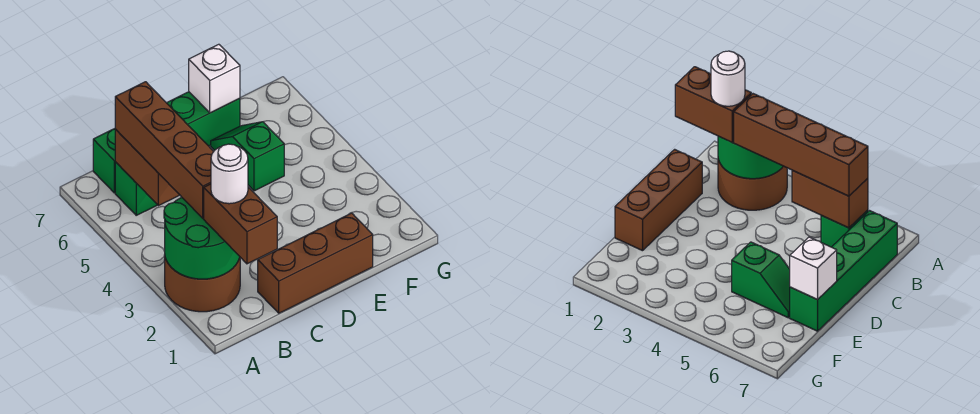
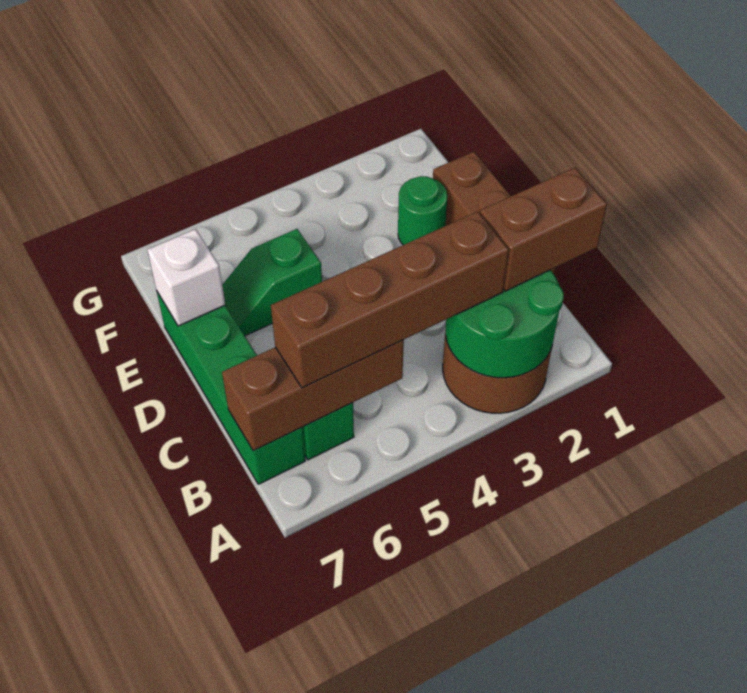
white round brick B2 level 4 -> none
brown brick B5:B6 level 2 -> brown brick B5:B7 level 2
none -> green round brick E2 level 1

